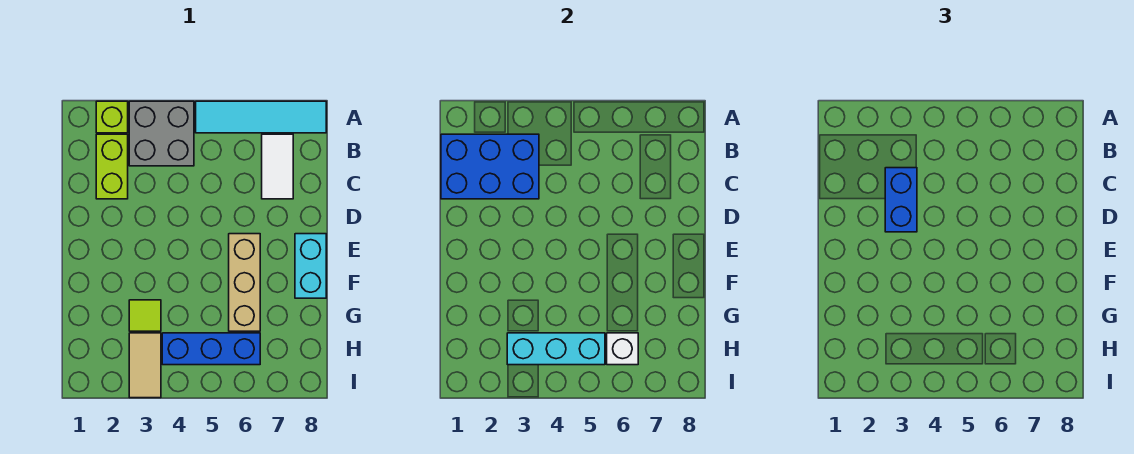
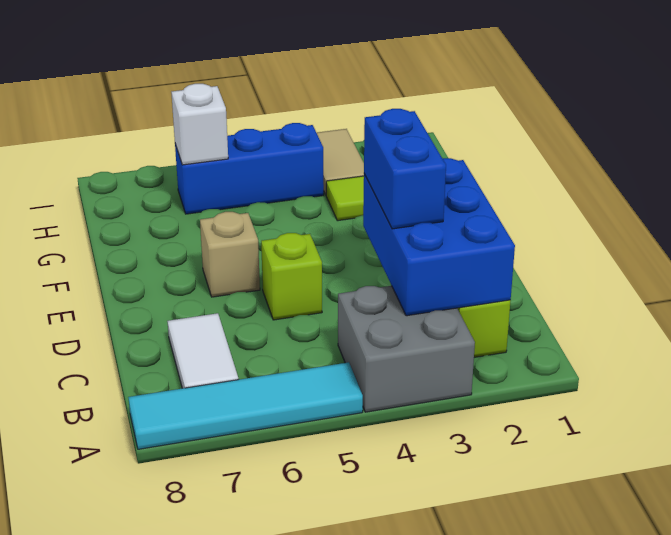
lime brick A2 level 1 -> lime brick D5 level 1
blue brick B1:C3 level 2 -> blue brick B2:D3 level 2
tan brick E6:G6 level 1 -> tan brick E6 level 1
cyan brick E8:F8 level 1 -> none
cyan brick H3:H5 level 2 -> none

